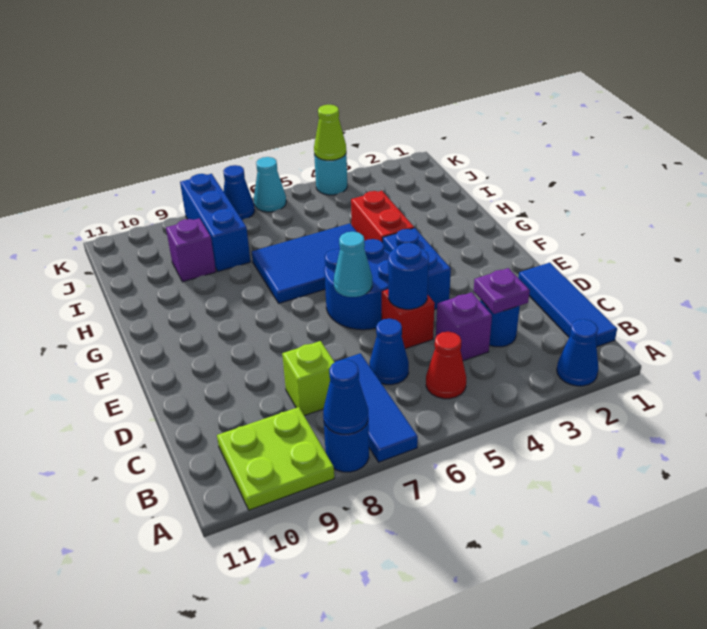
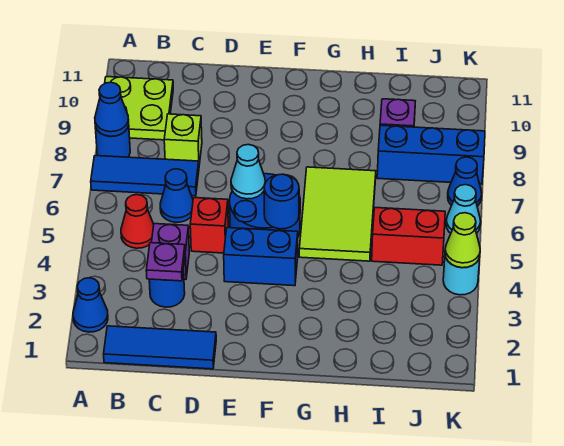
blue round brick D5 level 2 -> blue round brick F5 level 2
red brick G4:H4 level 1 -> red brick I5:J5 level 1
blue tile G5:H7 level 1 -> lime tile G5:H7 level 1

